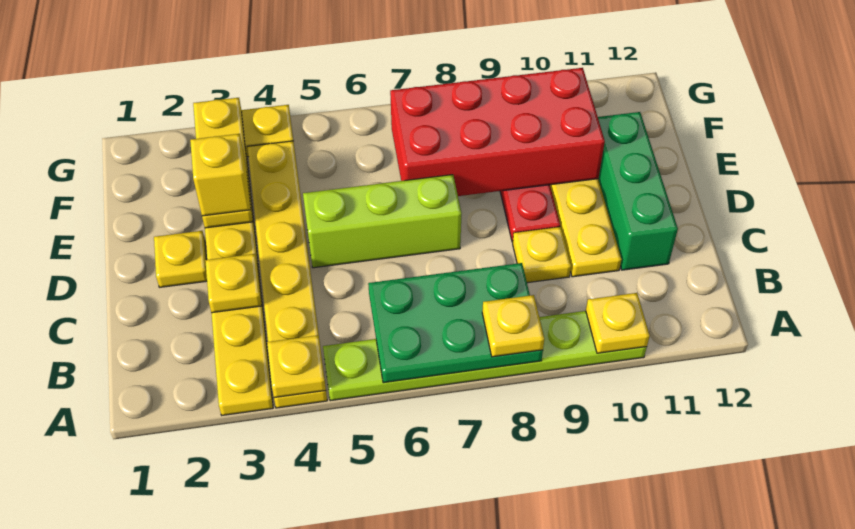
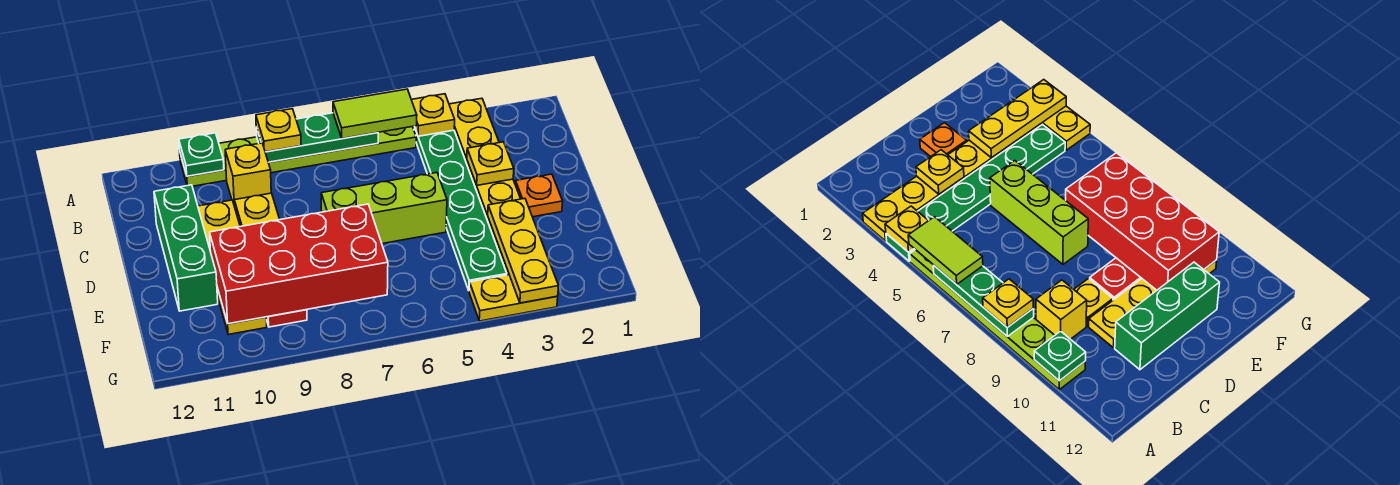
yellow plate A4:F4 level 1 -> green plate A4:F4 level 1
none -> lime tile A5:A6 level 3
green plate A6:B8 level 2 -> green plate A6:A8 level 2
yellow plate A10 level 2 -> green plate A10 level 2
yellow plate D2 level 1 -> orange plate D2 level 1
yellow brick E3 level 3 -> yellow brick B9 level 1

